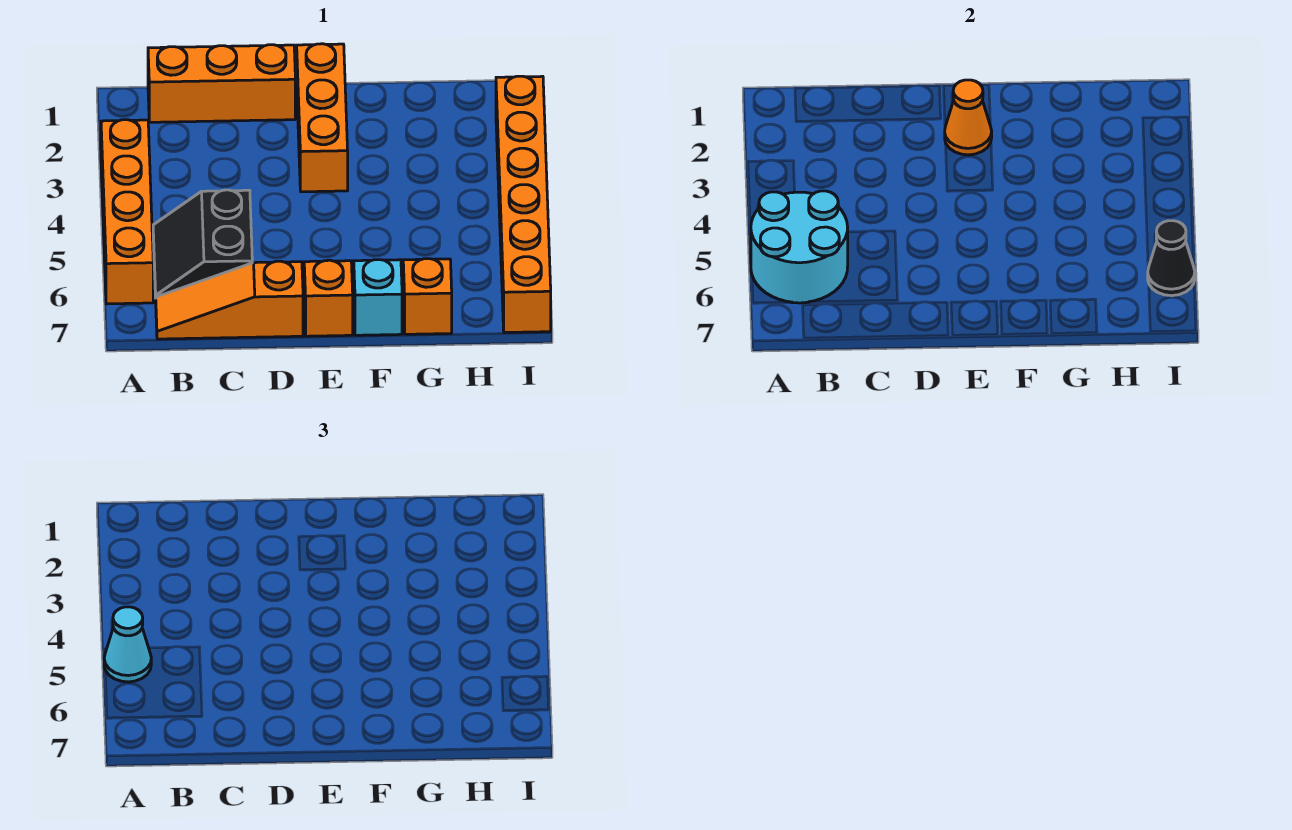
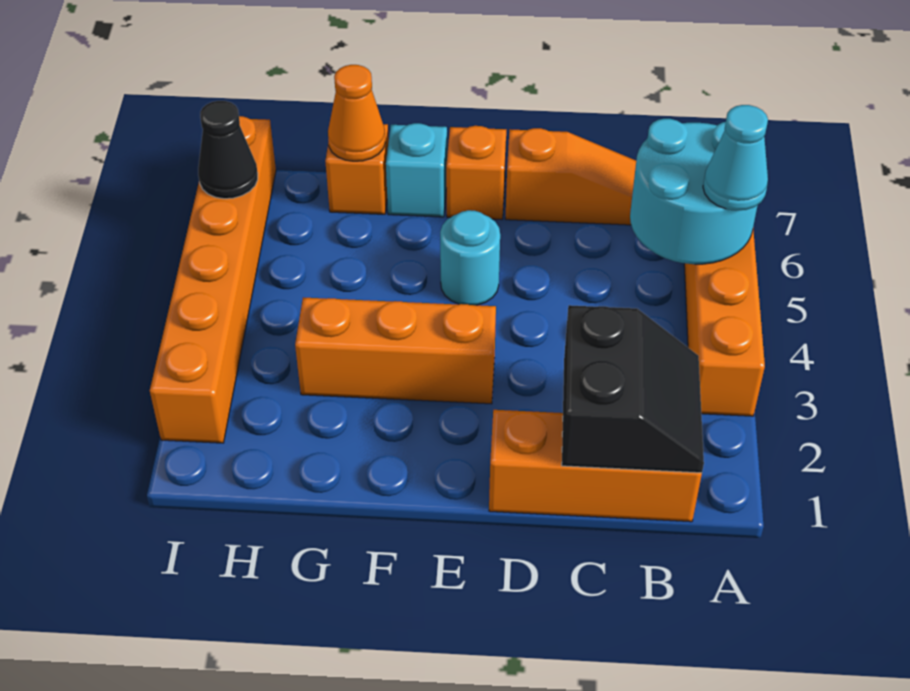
black slope B5:C6 level 1 top C -> black slope B1:C2 level 2 top C
orange brick E1:E3 level 1 -> orange brick E3:G3 level 1
orange cone E2 level 2 -> orange cone G7 level 2
none -> cyan round brick E5 level 1

